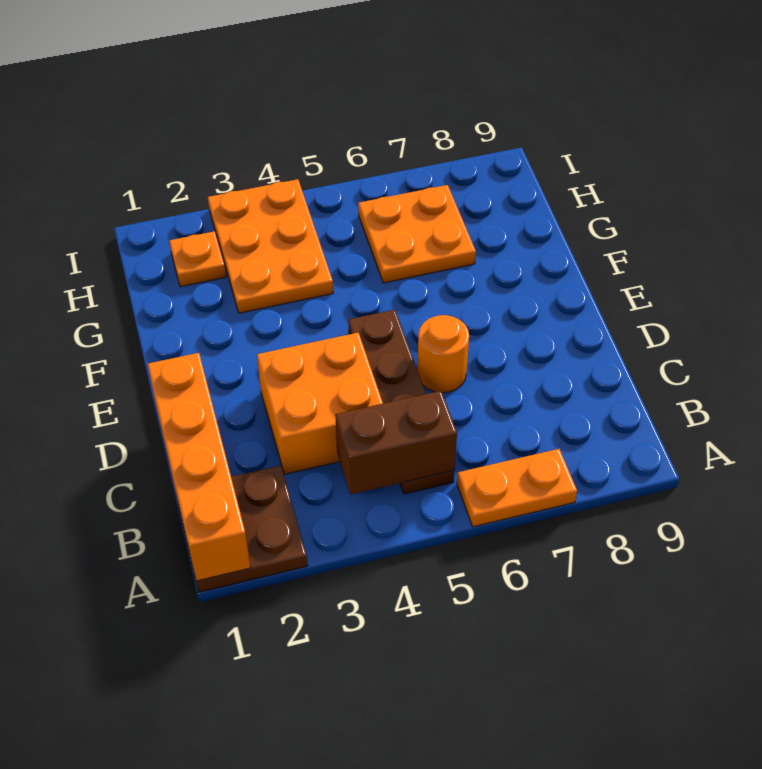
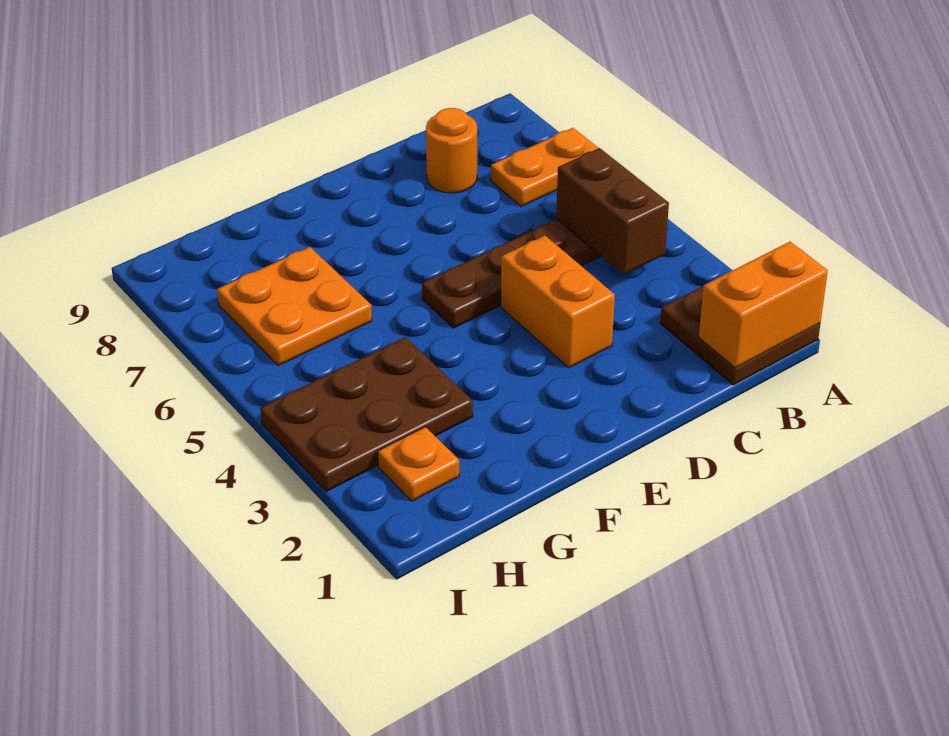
orange brick A1:D1 level 2 -> orange brick A1:B1 level 2
orange plate A6:A7 level 1 -> orange plate A7:B7 level 1
orange brick C3:D4 level 1 -> orange brick D3:D4 level 1
orange round brick D6 level 1 -> orange round brick C8 level 1
orange plate G3:I4 level 1 -> brown plate G3:I4 level 1

